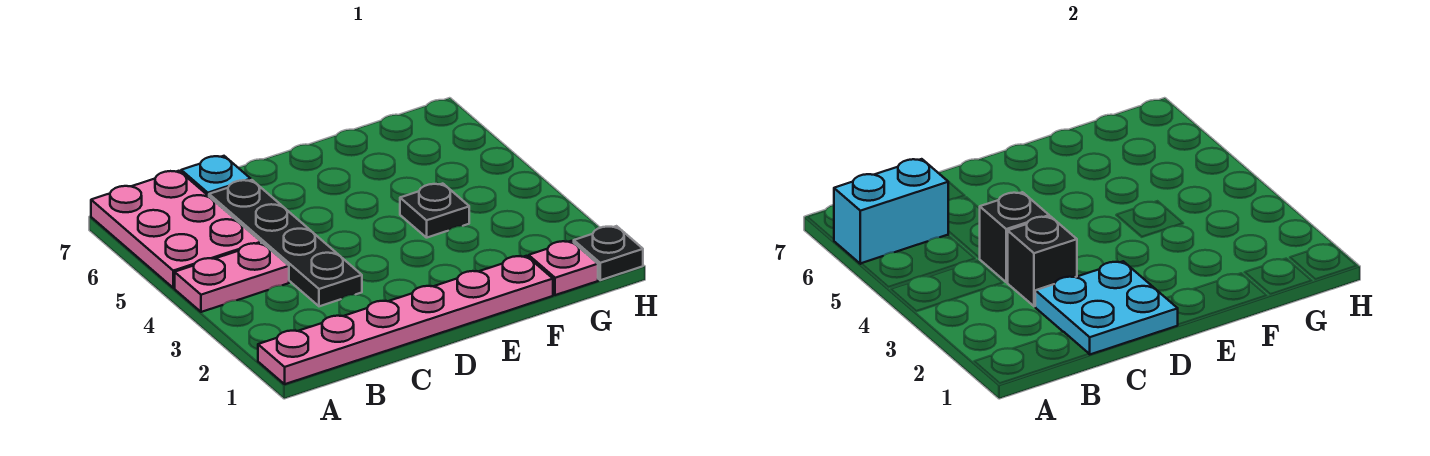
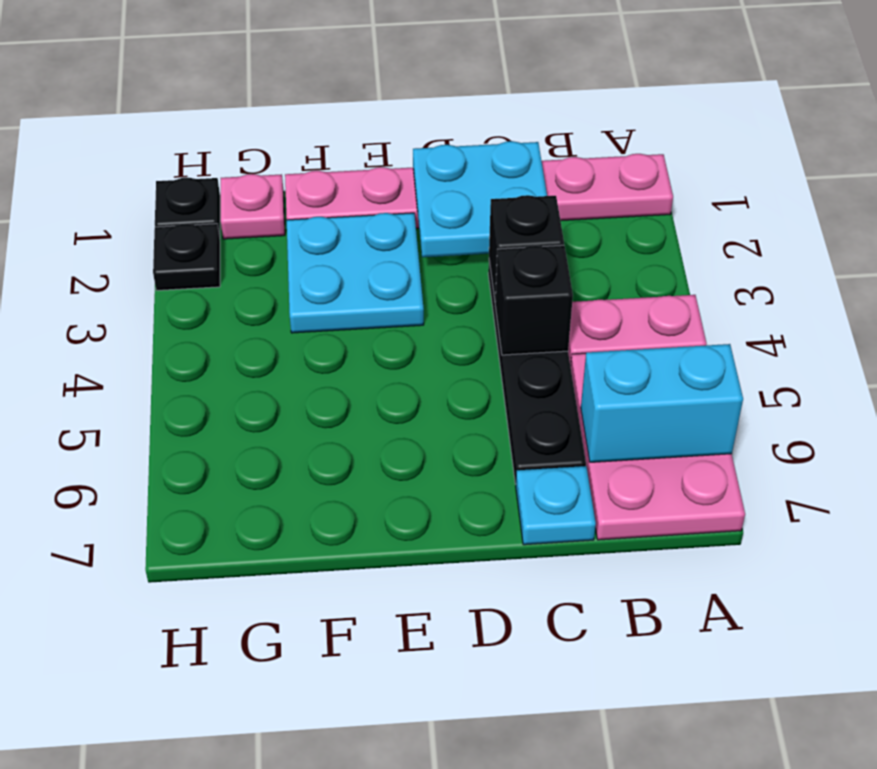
none -> cyan plate E2:F3 level 1
black plate F4 level 1 -> black plate H2 level 1

